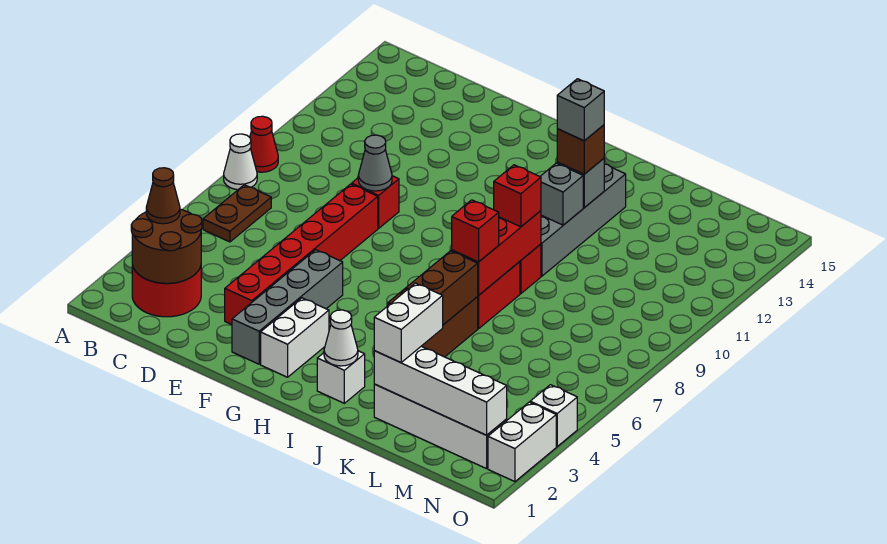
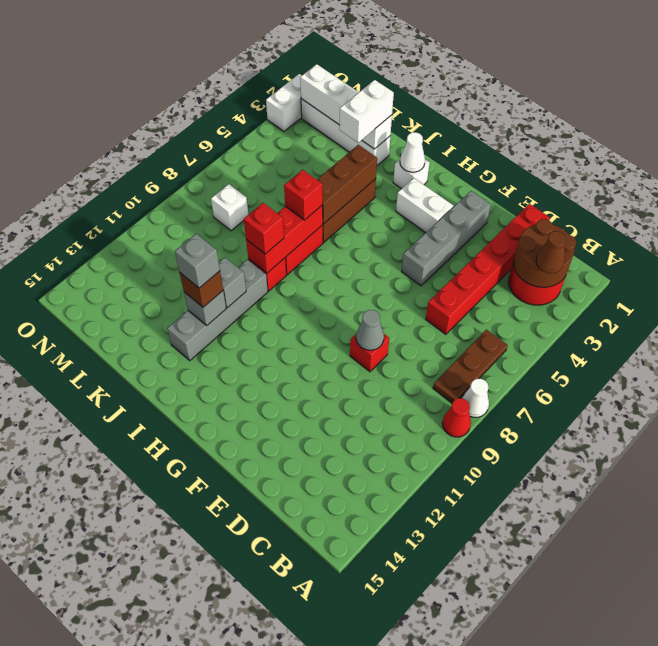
brown plate B6:B7 level 1 -> brown plate B6:B8 level 1
red brick E3:E8 level 1 -> red brick D1:D6 level 1
white brick G2:G3 level 1 -> white brick G3:H3 level 1
white brick O4 level 1 -> white brick M8 level 1

